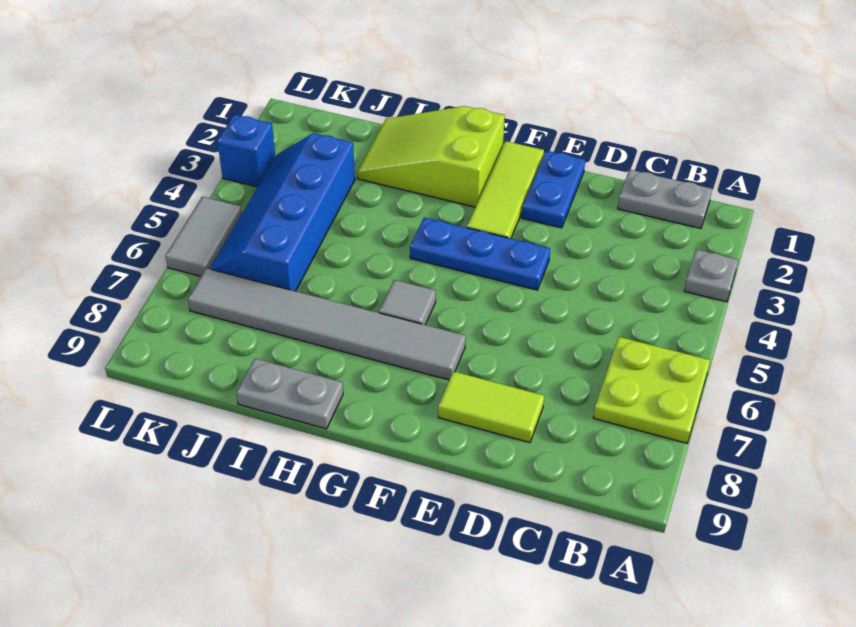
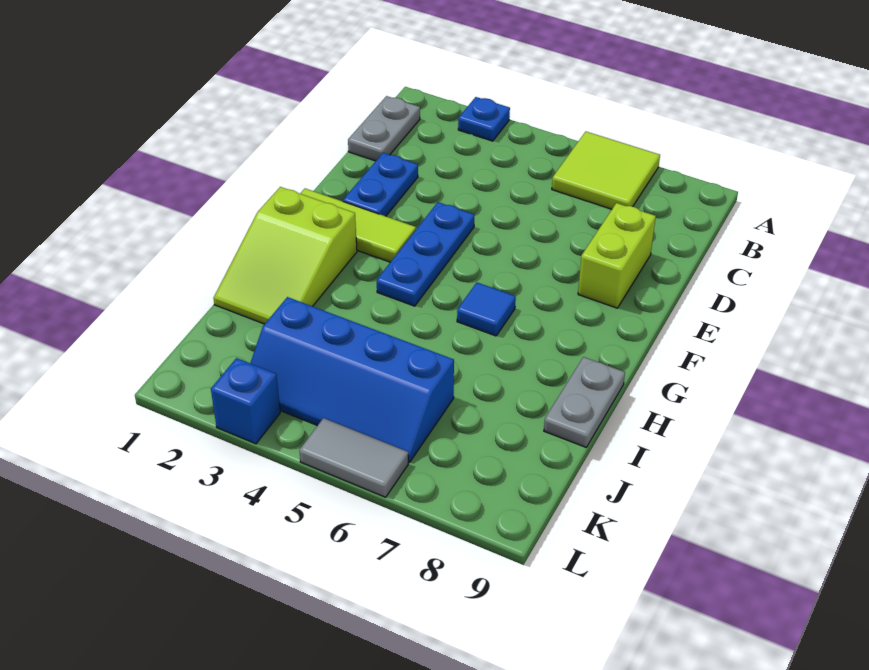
grey plate A3 level 1 -> blue plate A3 level 1
lime plate A6:B7 level 1 -> lime tile A6:B7 level 1
lime tile D8:E8 level 1 -> lime brick D8:E8 level 1
blue plate E1:E2 level 1 -> blue plate D2:E2 level 1
grey tile F7:K7 level 1 -> none
grey tile G6 level 1 -> blue tile G6 level 1

